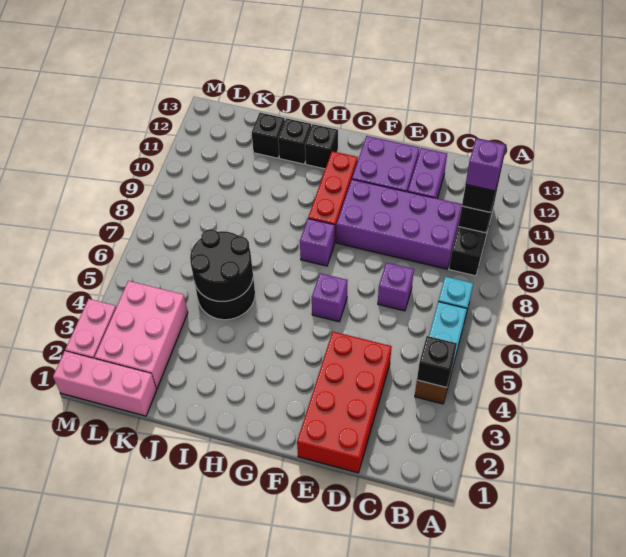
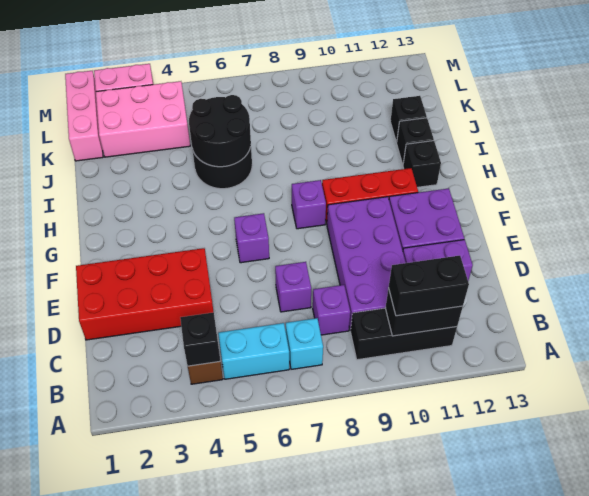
purple brick B10 level 4 -> purple brick C8 level 1

